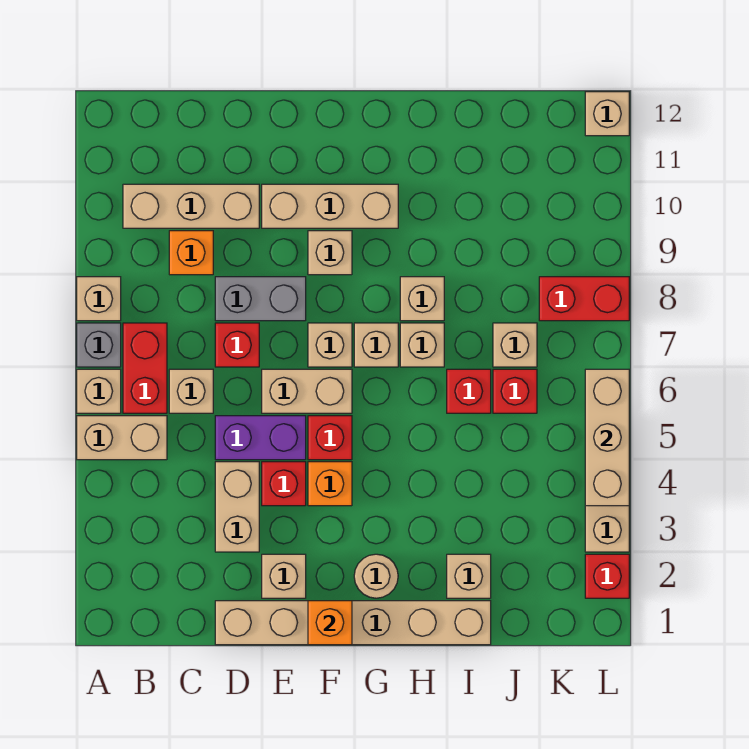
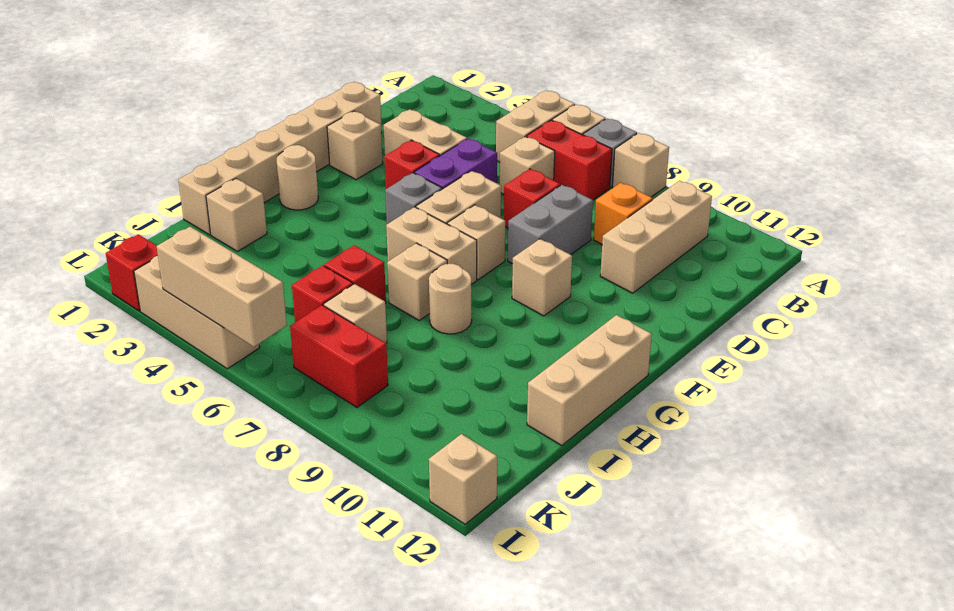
tan brick E10:G10 level 1 -> tan brick G12:I12 level 1
orange brick F1 level 2 -> none
orange brick F4 level 1 -> none
red brick F5 level 1 -> grey brick F5 level 1
tan brick G7 level 1 -> tan brick G6:G7 level 1
tan brick H8 level 1 -> tan round brick H8 level 1
red brick K8:L8 level 1 -> red brick K7:K8 level 1

